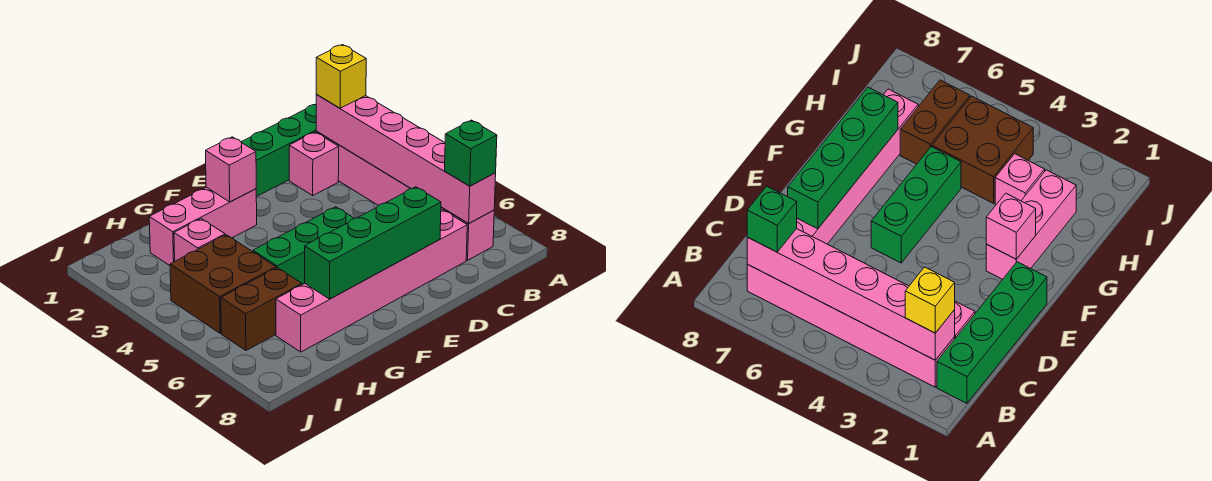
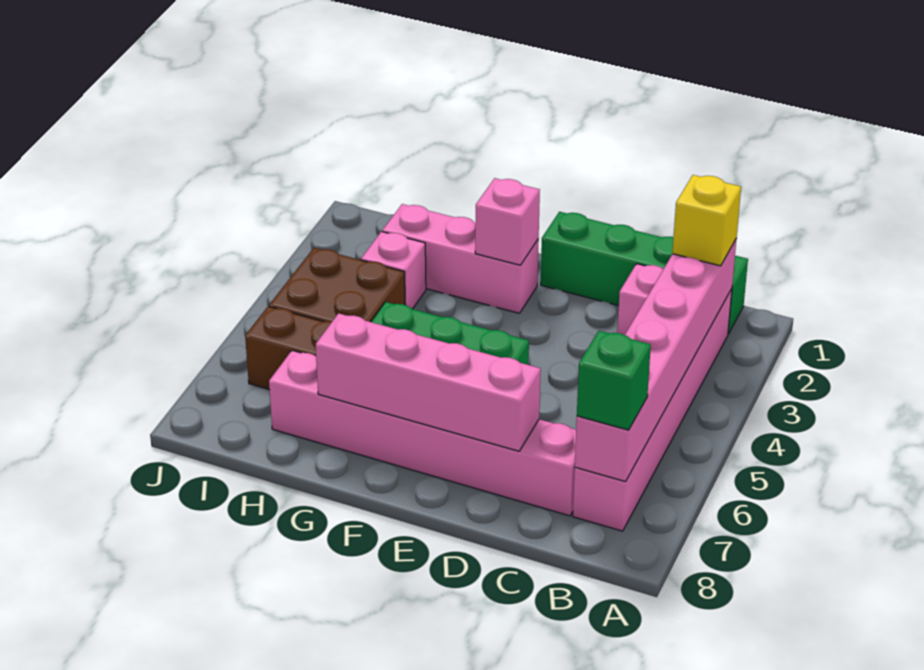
green brick D7:G7 level 2 -> pink brick D7:G7 level 2

